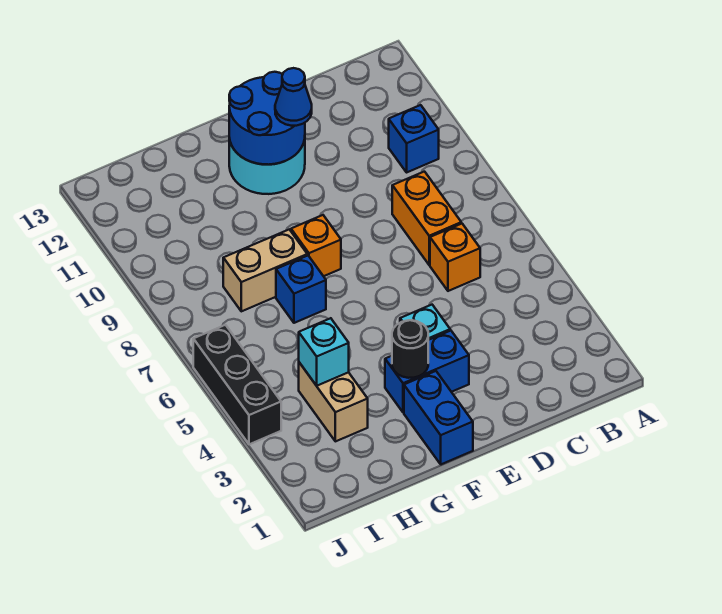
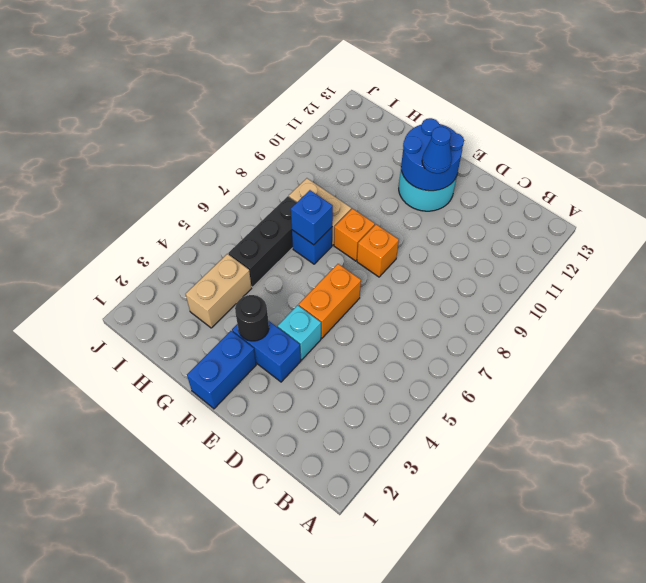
blue brick B10 level 1 -> blue brick G7 level 2
orange brick C6 level 1 -> orange brick E8 level 1
orange brick C7:C8 level 1 -> orange brick E5:E6 level 1
cyan brick H4 level 2 -> none
black brick J4:J6 level 1 -> black brick H5:H7 level 1

